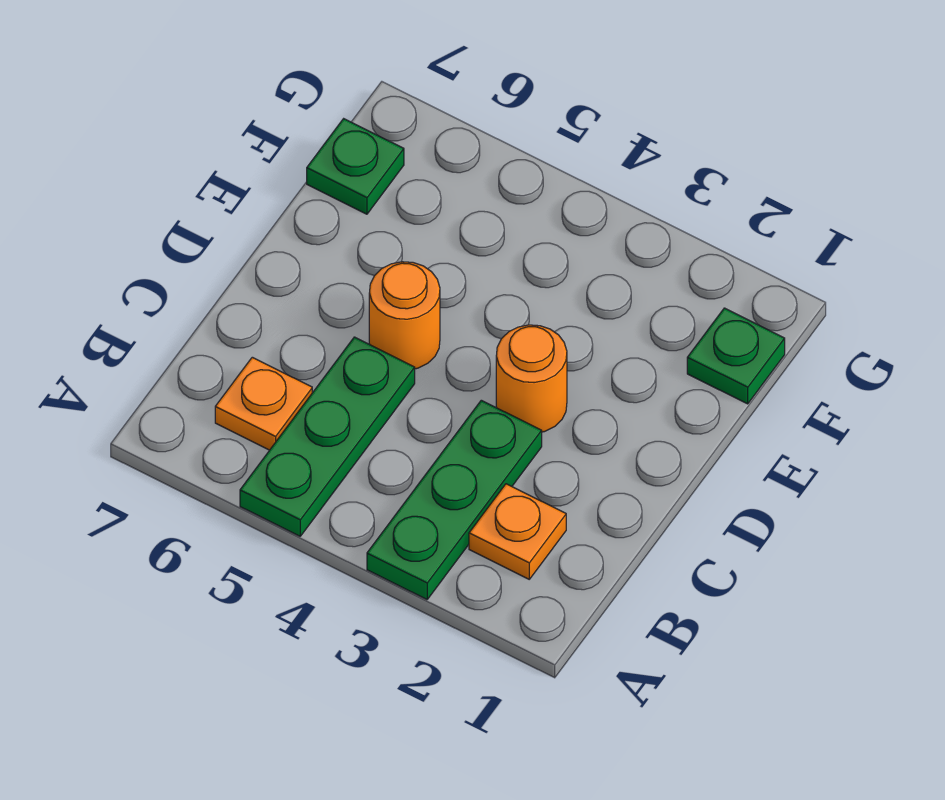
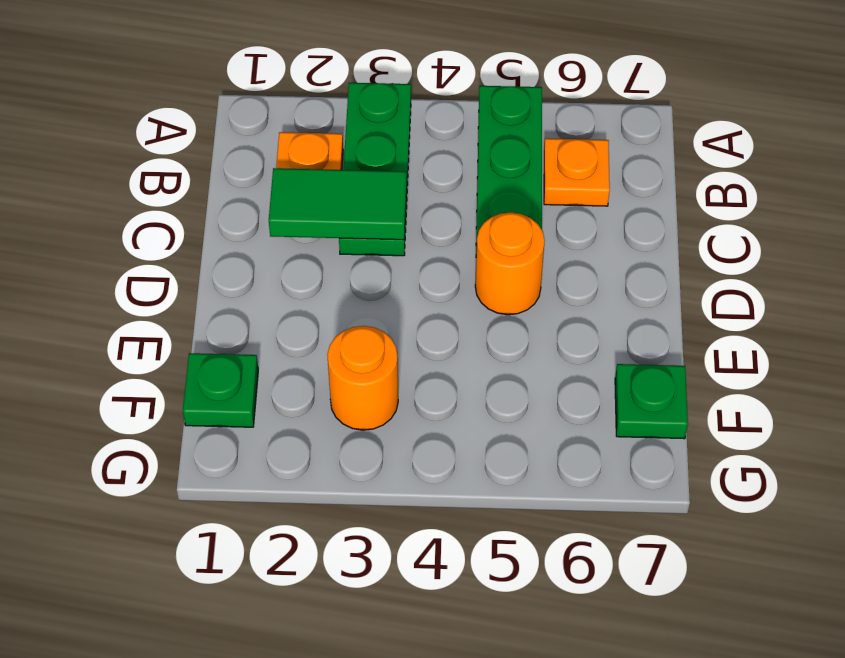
none -> green tile C2:C3 level 2
orange round brick D3 level 1 -> orange round brick F3 level 1

